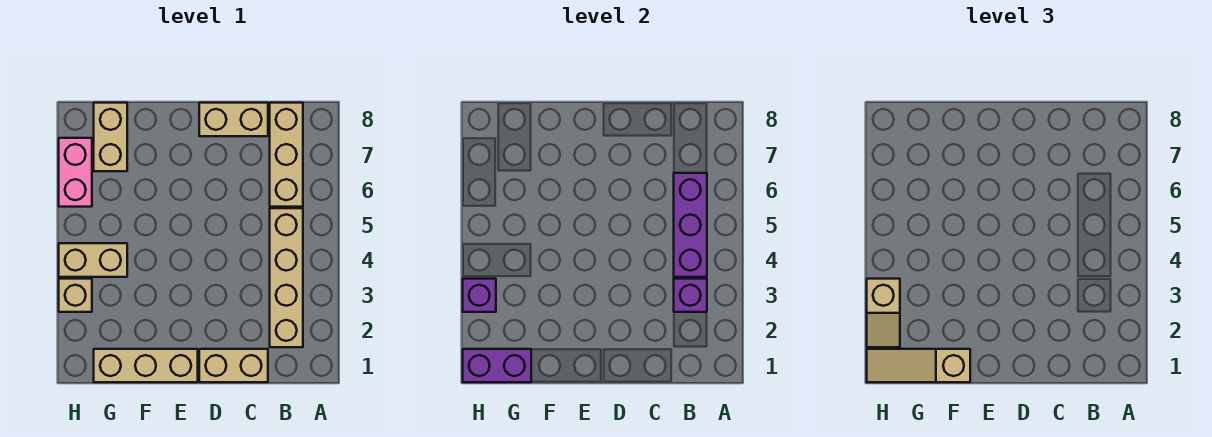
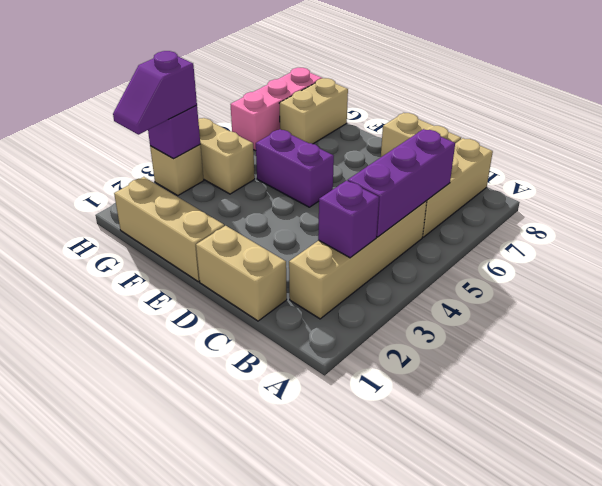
tan slope F1:H1 level 3 top F -> none
purple brick G1:H1 level 2 -> purple brick E5:F5 level 1
tan slope H2:H3 level 3 top 3 -> purple slope H2:H3 level 3 top 3
pink brick H6:H7 level 1 -> pink brick H6:H8 level 1

